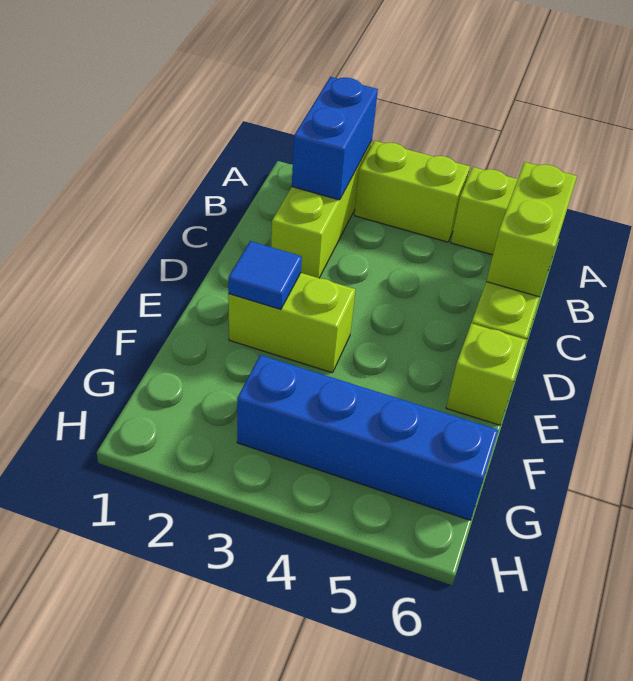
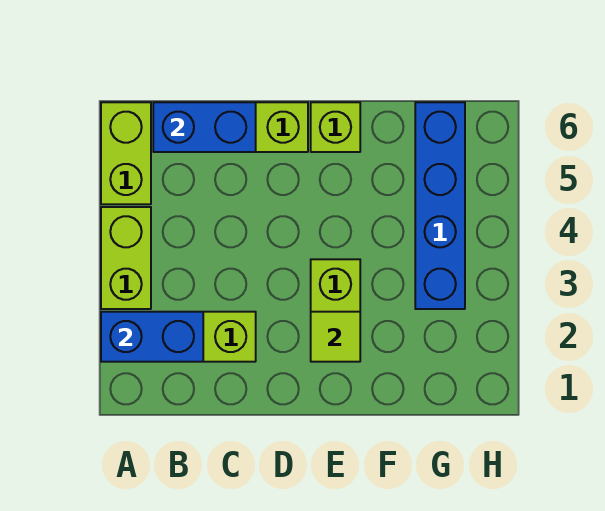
lime brick B6:C6 level 2 -> blue brick B6:C6 level 2
blue tile E2 level 2 -> lime tile E2 level 2

